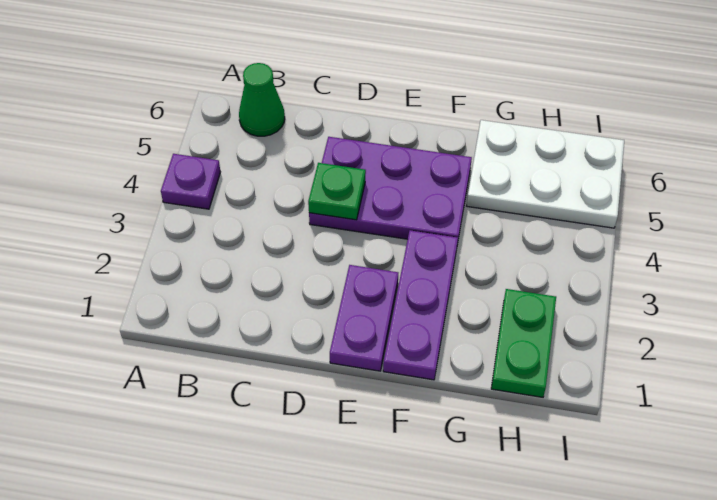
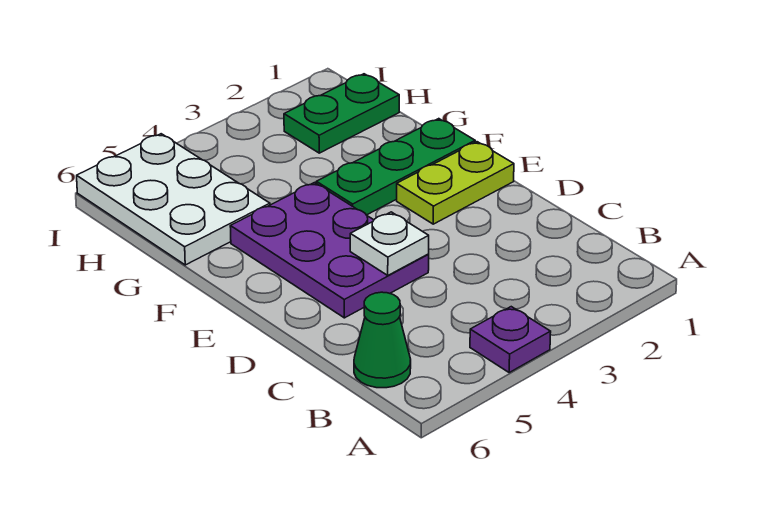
green plate D4 level 2 -> white plate D4 level 2
purple plate E1:E2 level 1 -> lime plate E1:E2 level 1
purple plate F1:F3 level 1 -> green plate F1:F3 level 1

